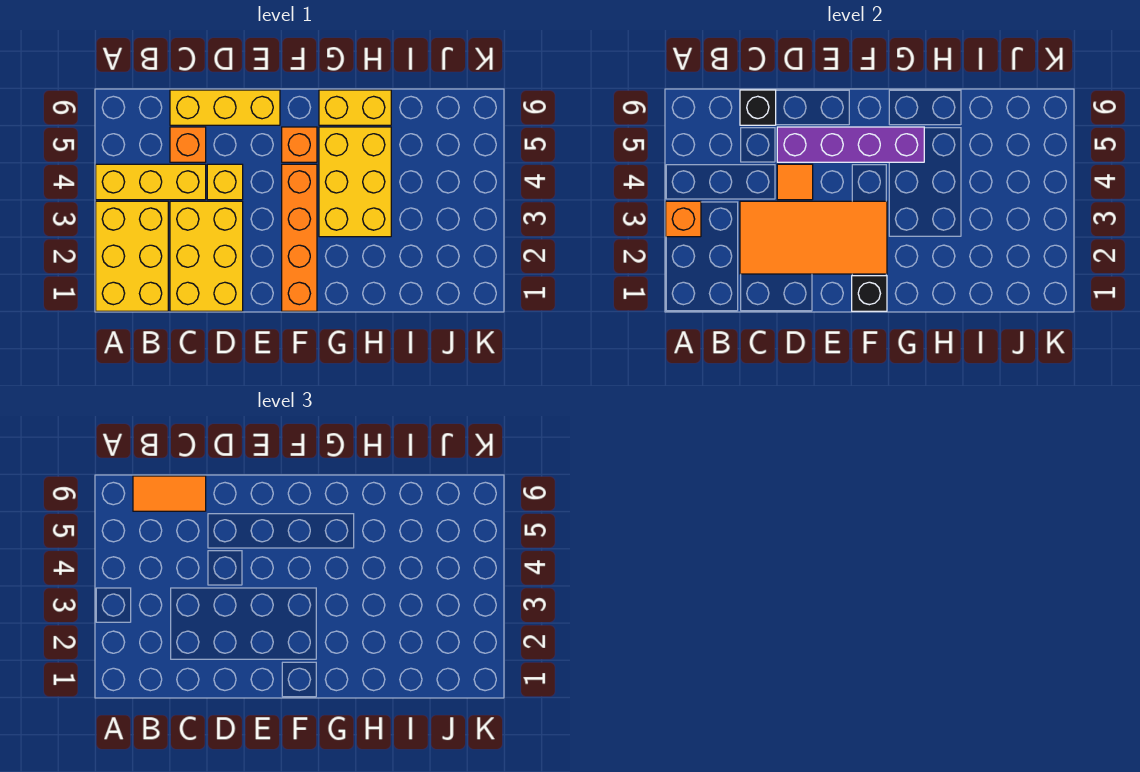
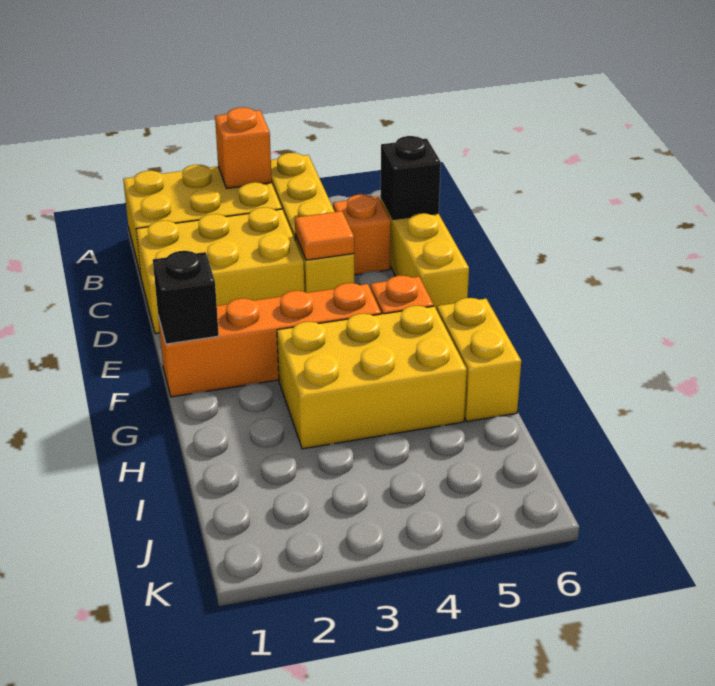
orange tile B6:C6 level 3 -> none
orange tile C2:F3 level 2 -> none
purple brick D5:G5 level 2 -> none

